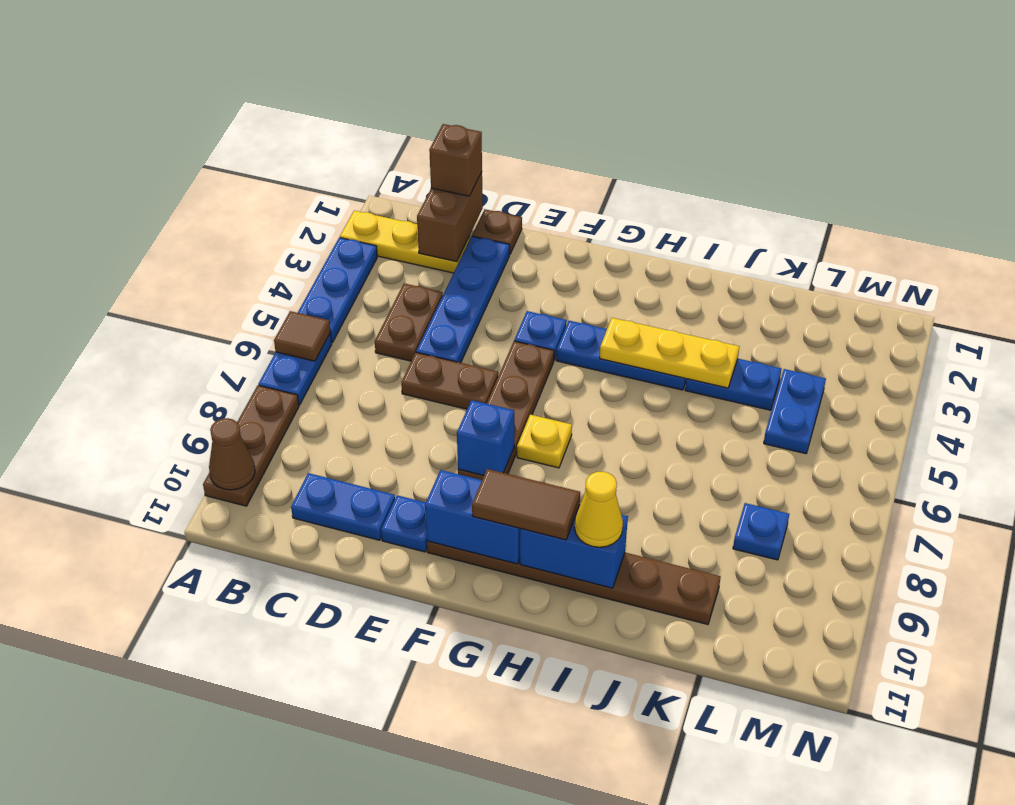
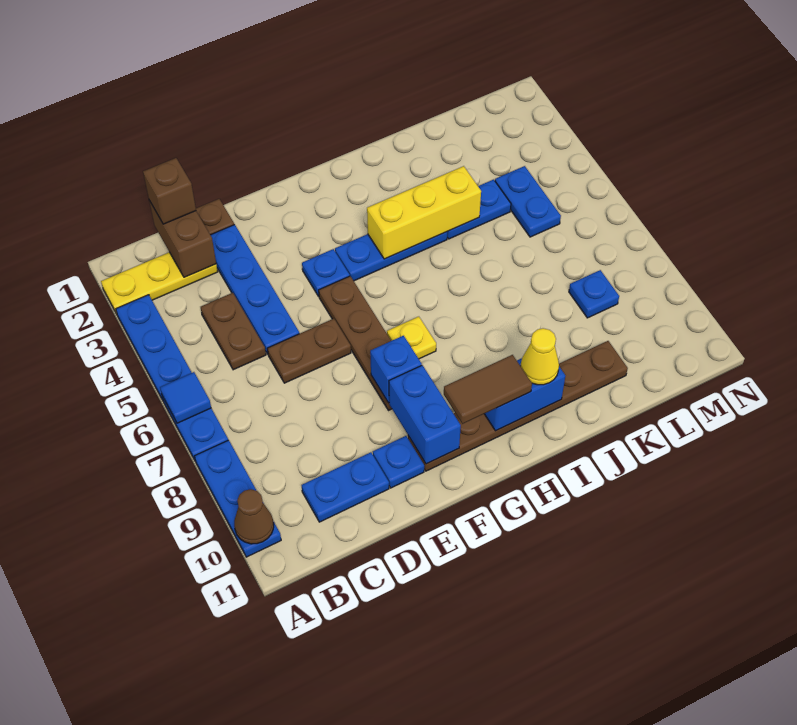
brown tile A6 level 2 -> blue tile A6 level 2
brown plate A8:A10 level 1 -> blue plate A8:A10 level 1
blue brick F10:G10 level 2 -> blue brick F9:F10 level 2
yellow plate H4:J4 level 2 -> yellow brick H4:J4 level 2

